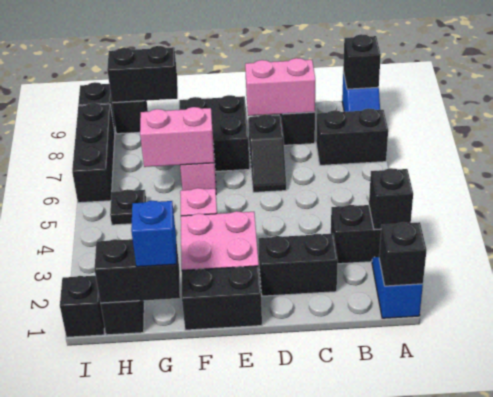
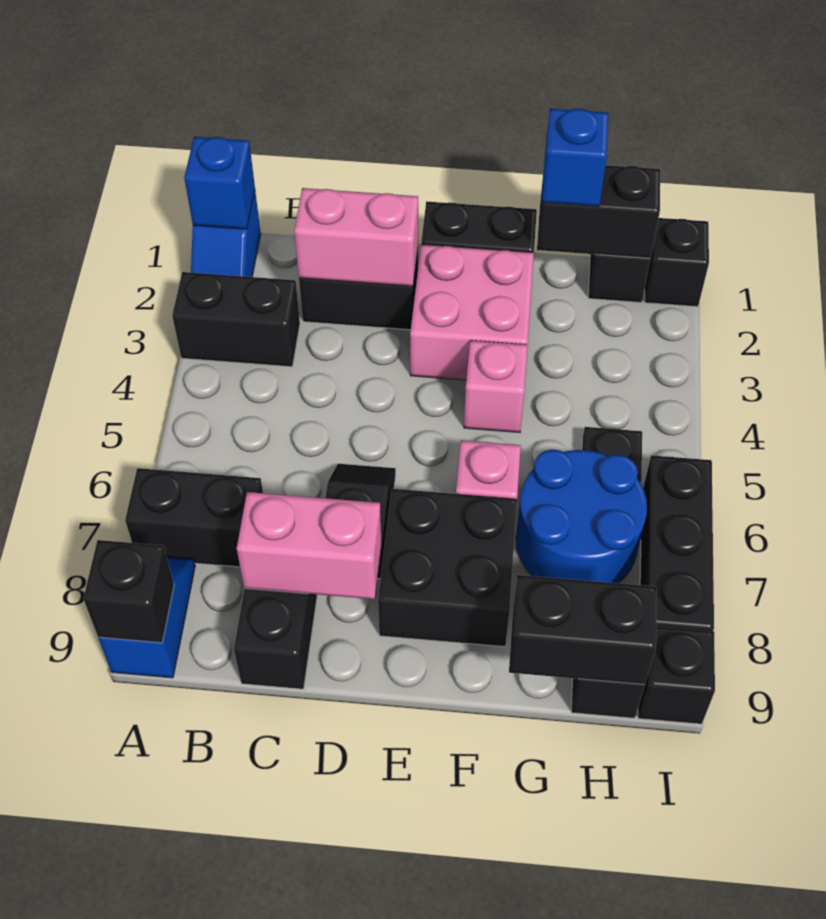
black brick A1 level 2 -> blue brick A1 level 2
black brick A3 level 2 -> none
pink brick F6:G6 level 2 -> pink brick C2:D2 level 2
none -> blue round brick G6:H7 level 1

